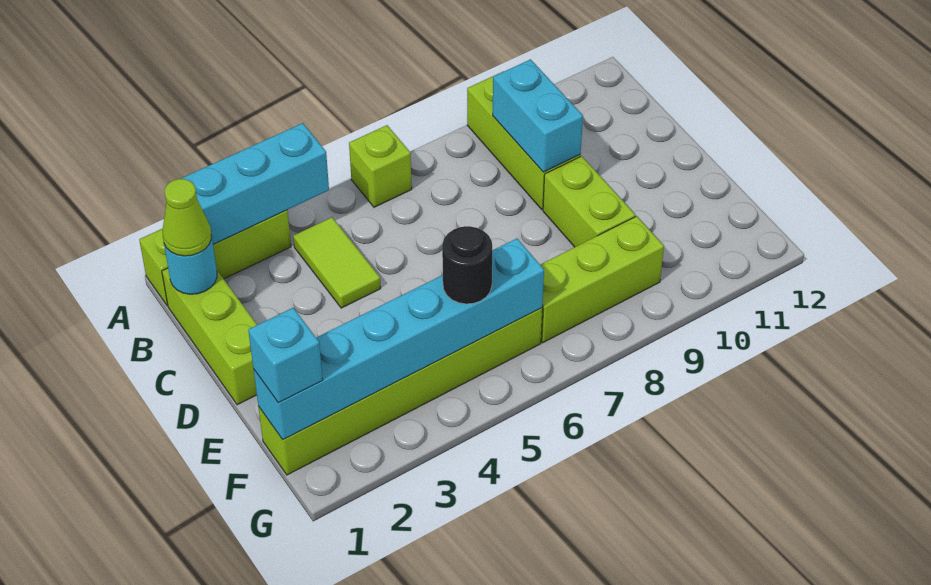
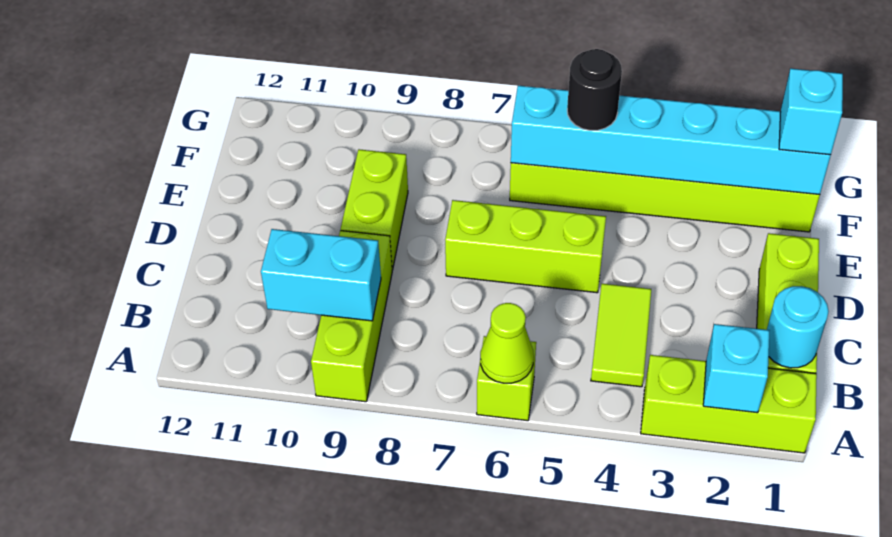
cyan brick A2:A4 level 2 -> cyan brick A2 level 2
lime cone B1 level 3 -> lime cone A6 level 2
cyan brick B9:C9 level 2 -> cyan brick B9:B10 level 2
lime brick F7:F9 level 1 -> lime brick D5:D7 level 1

